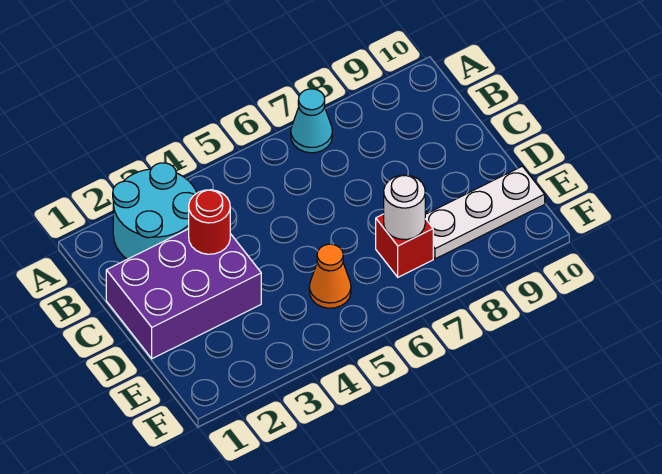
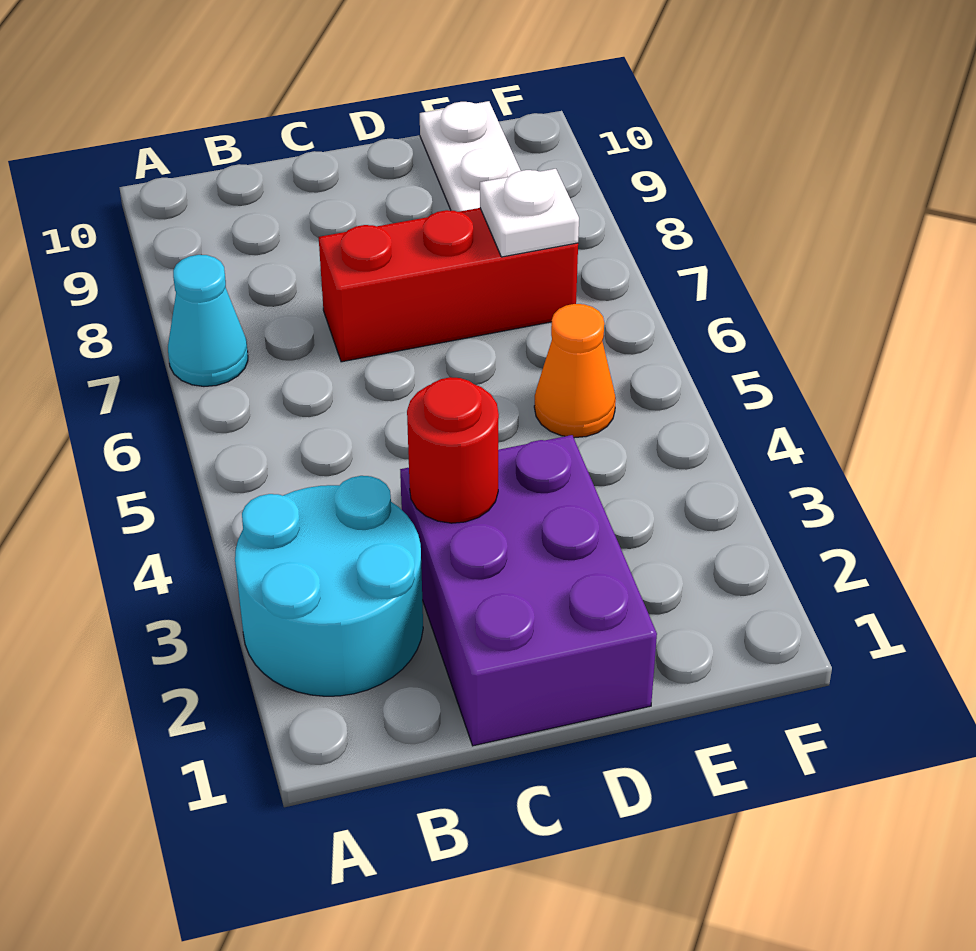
red brick E7 level 1 -> red brick C7:E7 level 1
white round brick E7 level 2 -> white plate E7 level 2

